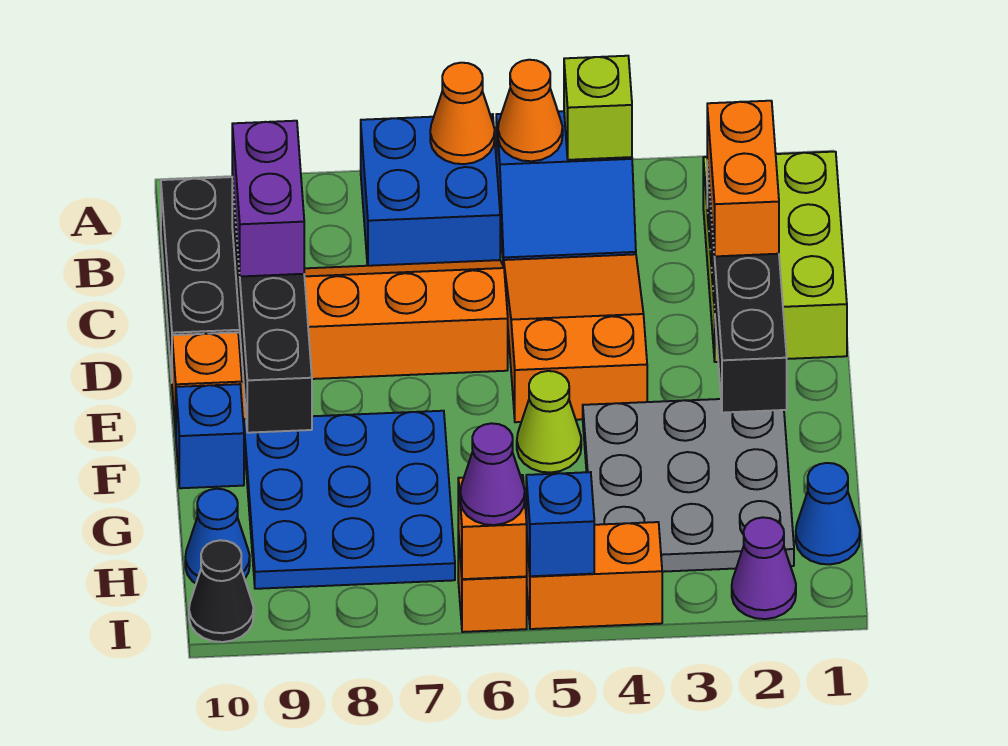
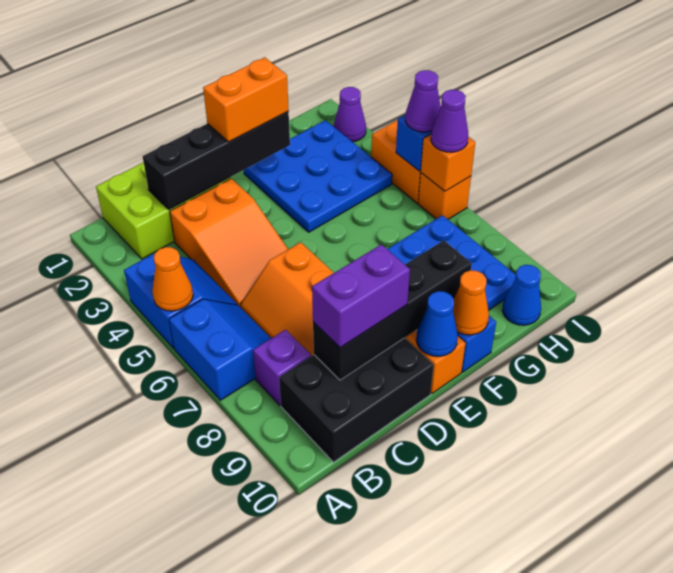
lime brick A4 level 2 -> none
blue brick A6:B7 level 1 -> blue slope A6:B7 level 1 top A
orange cone A6 level 2 -> orange cone F10 level 2
none -> purple brick B8 level 1
orange brick C2:D2 level 3 -> orange brick E2:F2 level 3
orange slope C4:E5 level 1 top E -> orange slope C3:D5 level 1 top 3
grey plate F2:H4 level 1 -> blue plate F2:H4 level 1
lime cone F5 level 1 -> none
blue cone H1 level 1 -> blue cone E10 level 2
none -> purple cone I5 level 3
black cone I10 level 1 -> none

